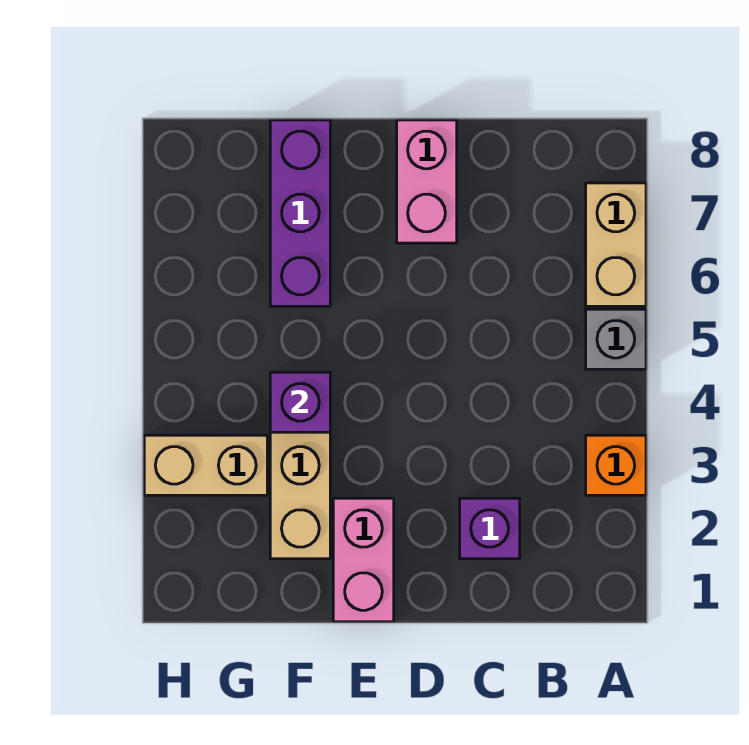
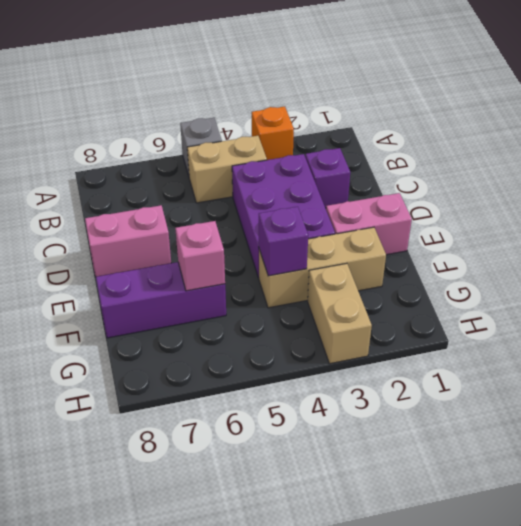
tan brick A6:A7 level 1 -> tan brick B4:B5 level 1
none -> purple brick C3:E4 level 1
none -> pink brick F6 level 2

